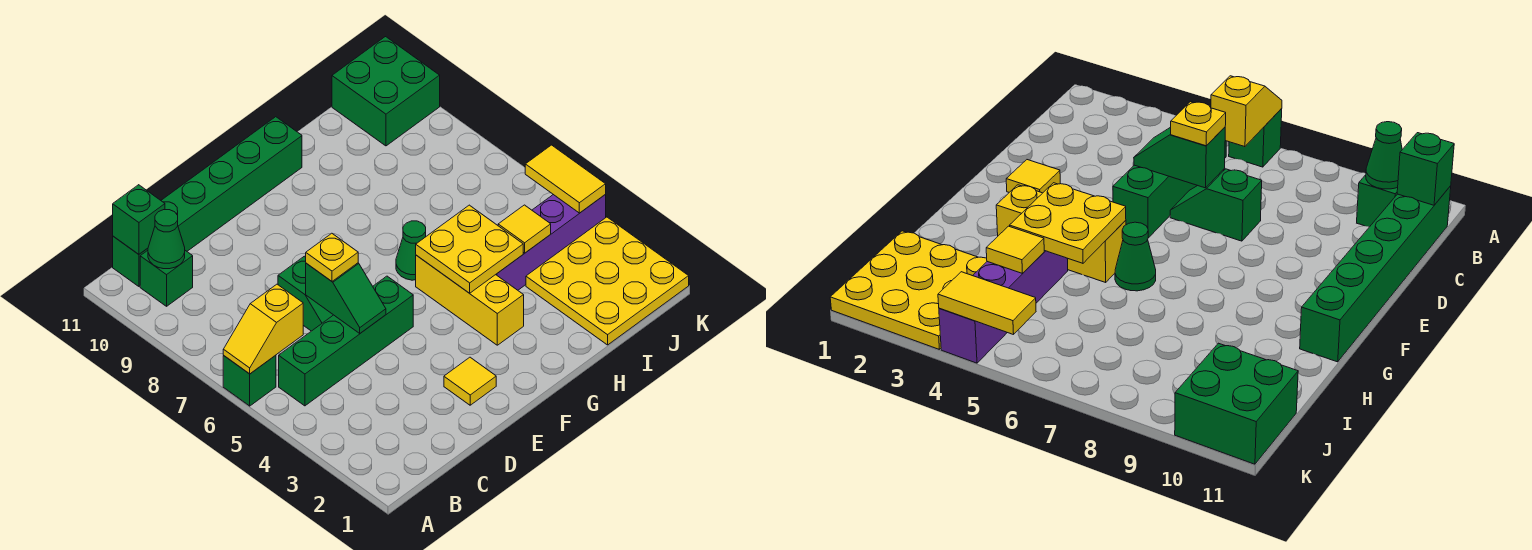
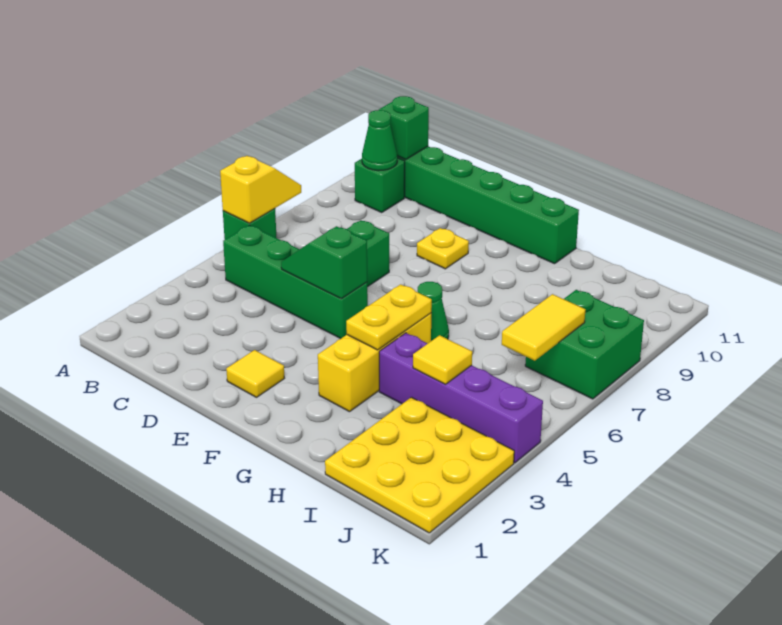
yellow slope A6:B6 level 2 top B -> yellow slope A6:A7 level 2 top 6
green slope D5:D6 level 2 top 6 -> green slope D5:E5 level 2 top E
yellow plate D6 level 3 -> yellow plate E9 level 1
yellow plate G4:H5 level 2 -> yellow plate G4:G5 level 2
green brick J10:K11 level 1 -> green brick J7:K8 level 1
yellow tile K4:K5 level 2 -> yellow tile J6:J7 level 2

